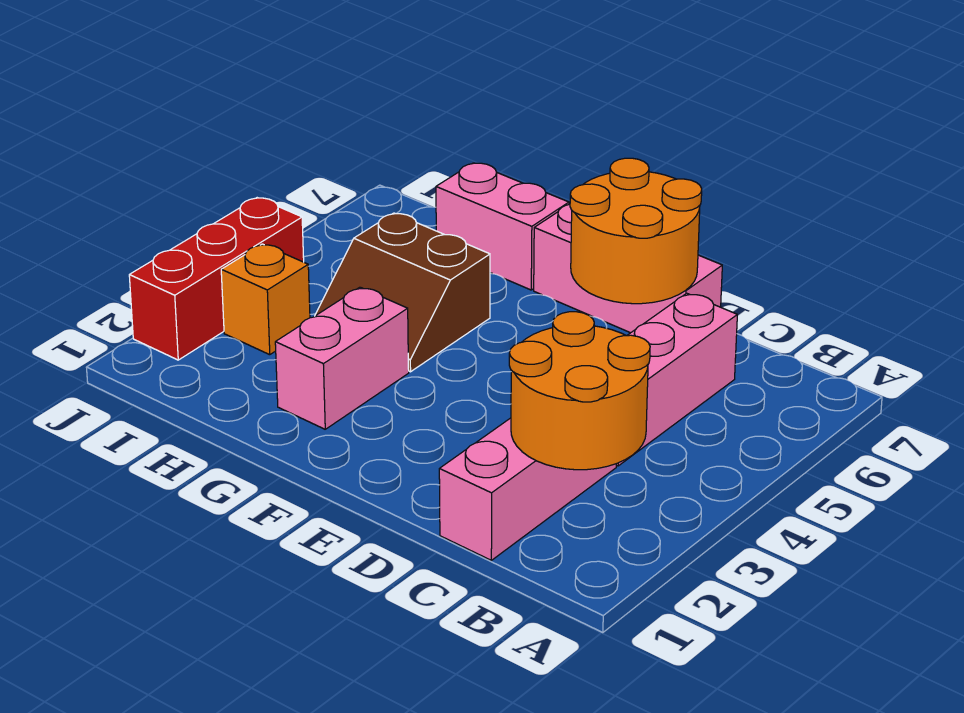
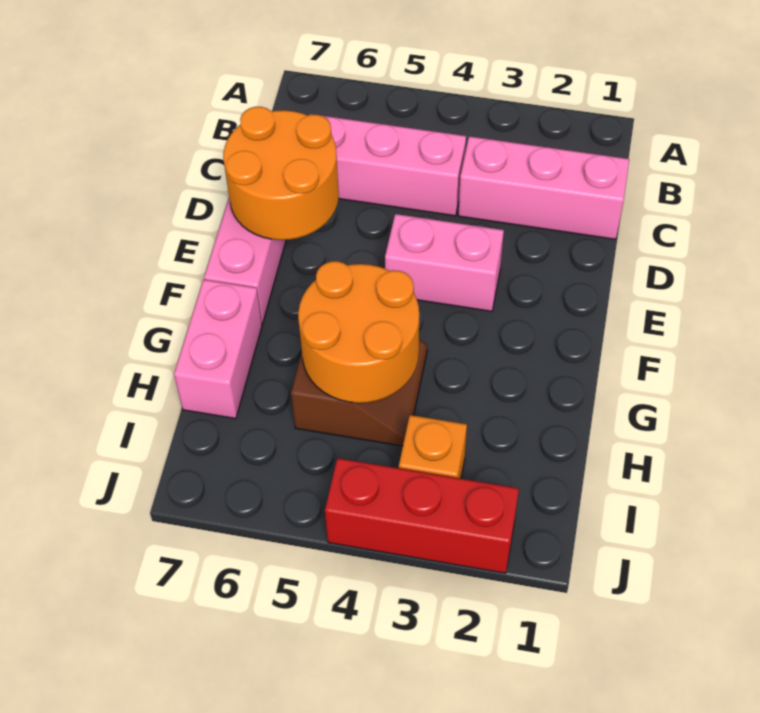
orange round brick B2:C3 level 2 -> orange round brick G4:H5 level 2
pink brick G2:G3 level 1 -> pink brick E3:E4 level 1

